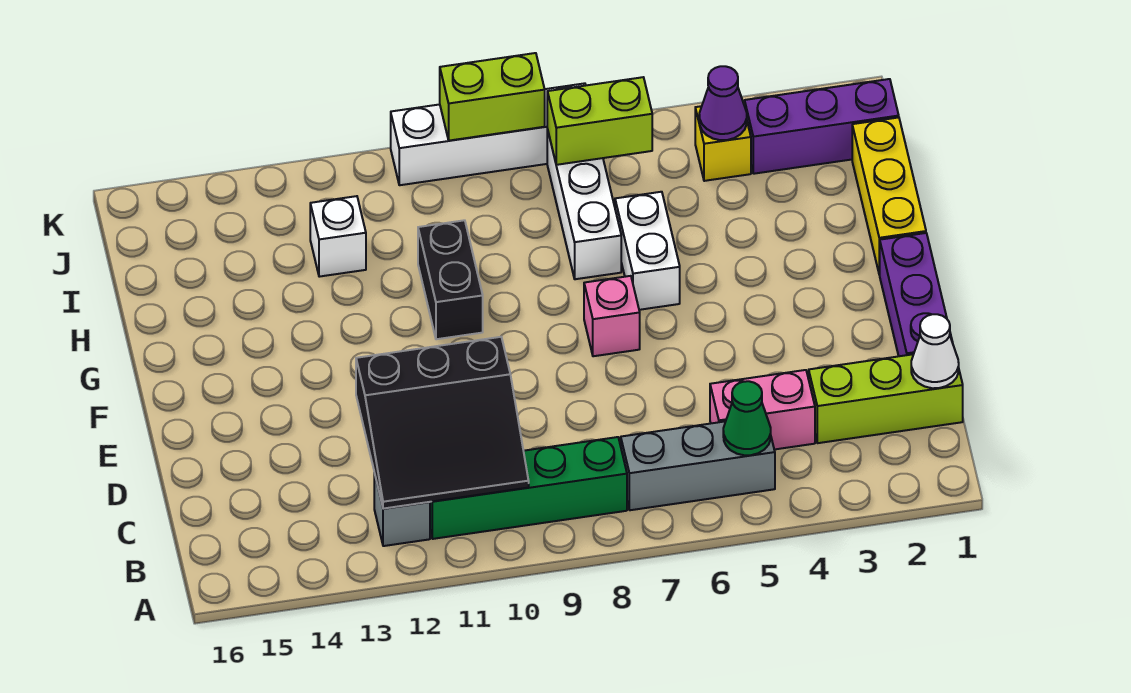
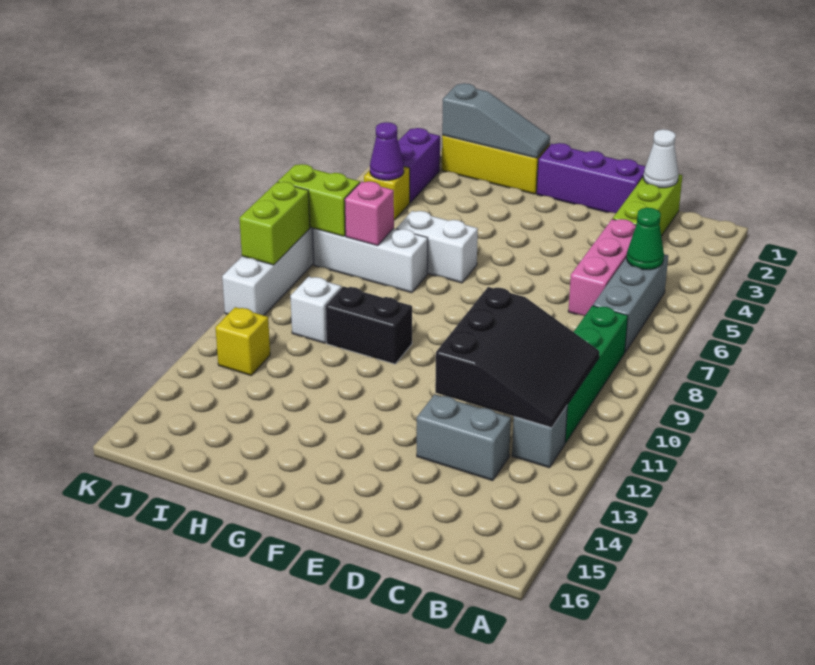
pink brick C4:C5 level 1 -> pink brick C4:C6 level 1
none -> grey brick C13:D13 level 1
pink brick F7 level 1 -> pink brick I7 level 2
none -> grey slope G1:I1 level 2 top I
white brick I12 level 1 -> white brick I10 level 1
purple brick J1:J3 level 1 -> purple brick J2:J3 level 1
lime brick J6:J7 level 2 -> lime brick J7:K7 level 2
none -> yellow brick J12 level 1

